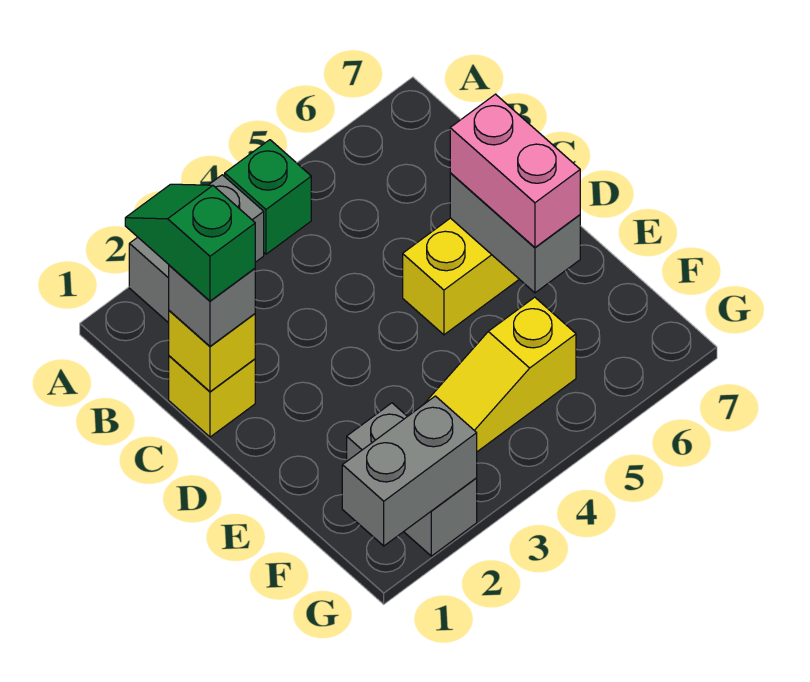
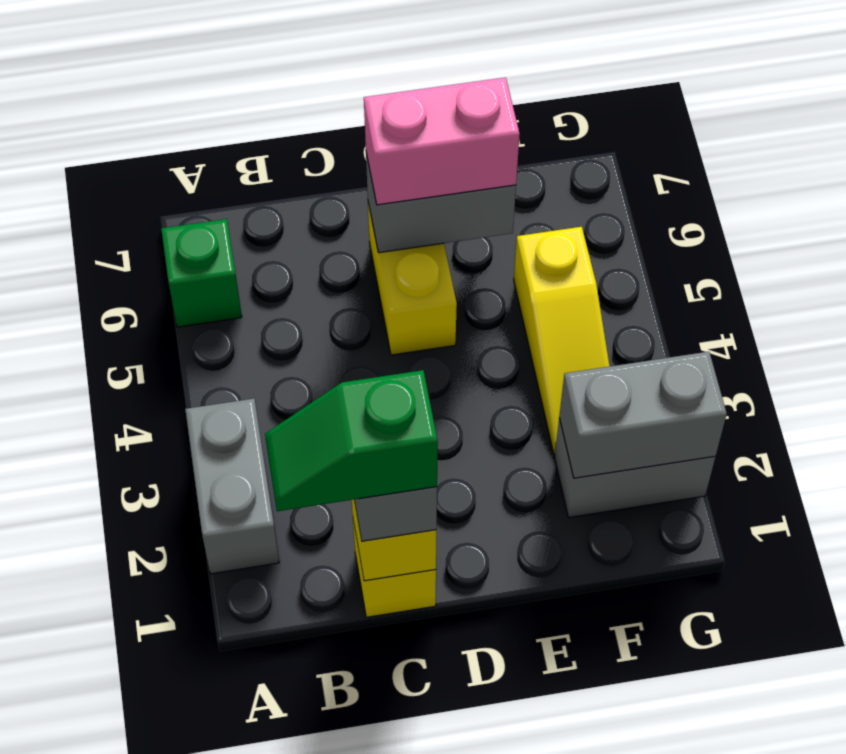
green brick A4 level 1 -> green brick A6 level 1
grey brick G1:G2 level 2 -> grey brick F2:G2 level 2

